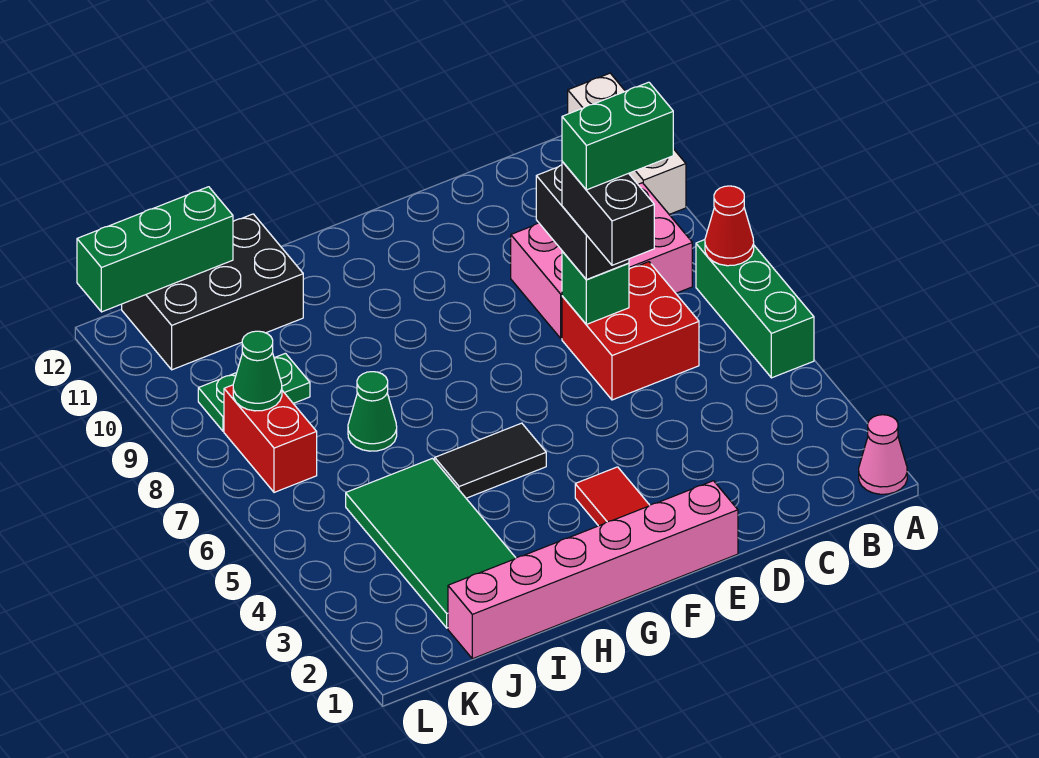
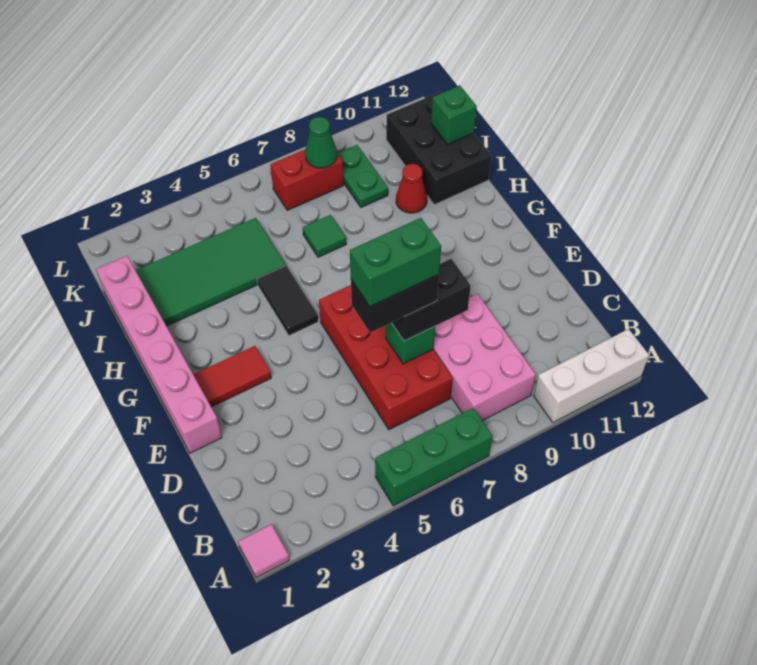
pink cone A1 level 1 -> pink tile A1 level 1
red cone A7 level 2 -> red cone I10 level 1
red brick C6:D7 level 1 -> red brick C6:F7 level 1
green brick C7:D7 level 5 -> green brick D6:D7 level 5
green cone I7 level 1 -> green tile I7 level 1
green brick J12:L12 level 2 -> green brick J12 level 2

